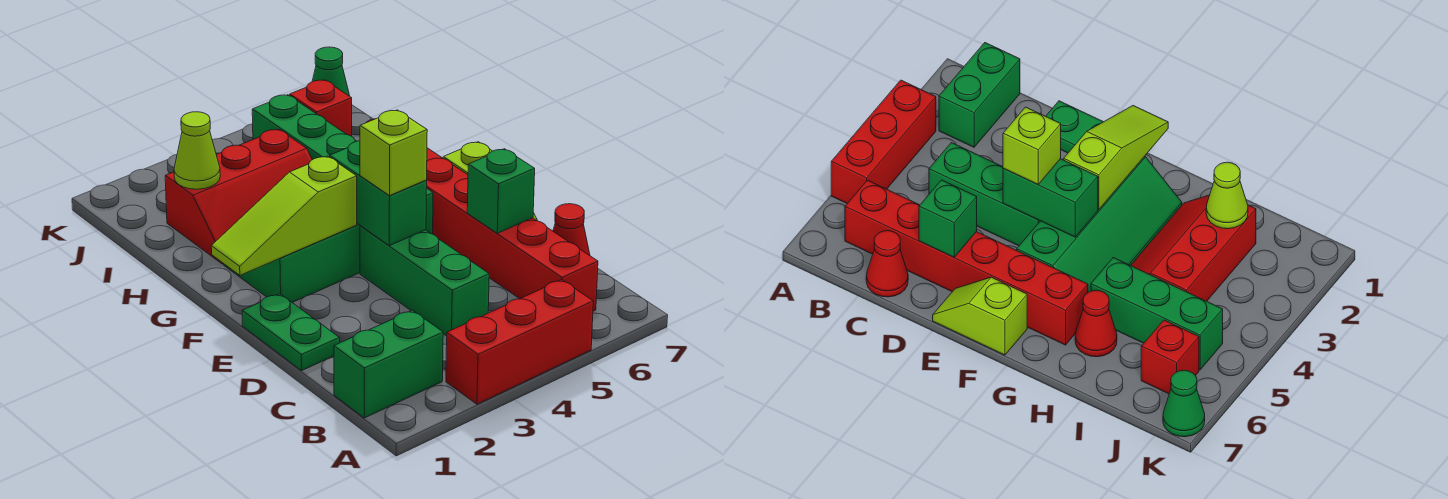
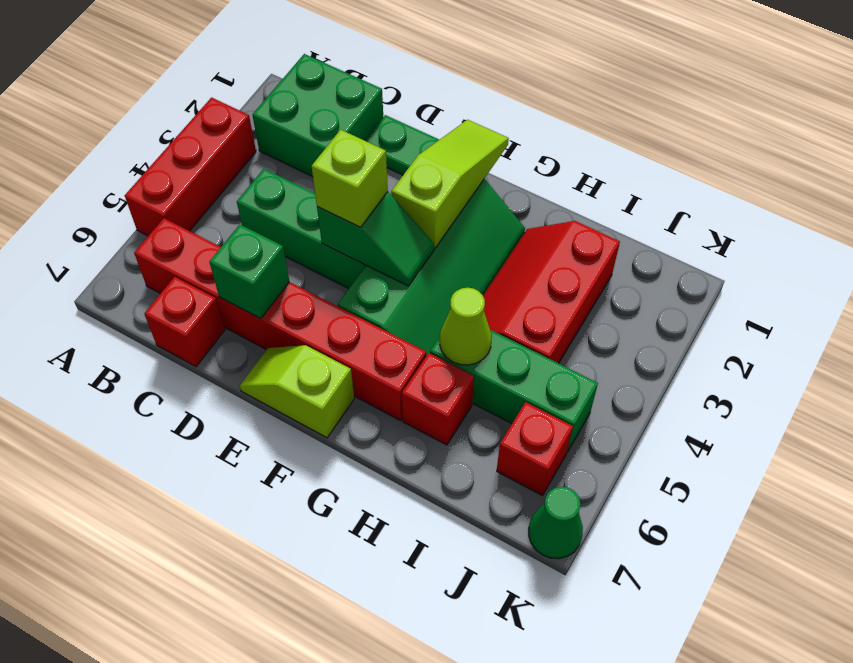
green brick B1:B2 level 1 -> green brick B1:C2 level 1
red cone C7 level 1 -> red brick C7 level 1
green brick E4:F4 level 2 -> green slope E4:F4 level 2 top E
red cone H6 level 1 -> red brick H6 level 1
lime cone I2 level 2 -> lime cone H5 level 2

